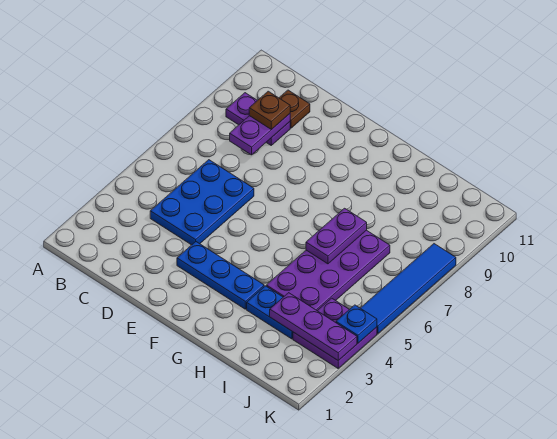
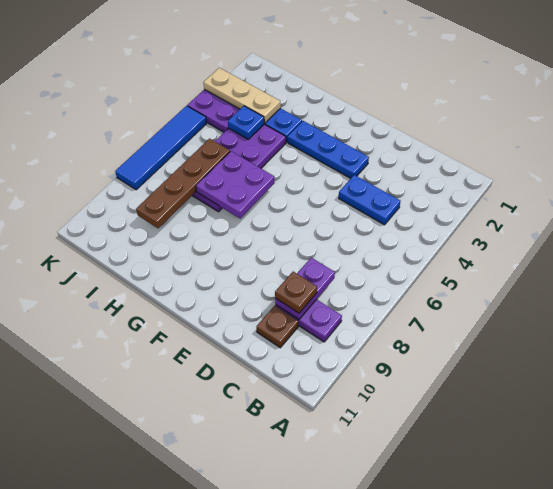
blue plate C4:D6 level 1 -> blue plate C4:D4 level 1
purple plate H6:H7 level 2 -> purple plate G6:H7 level 2
purple plate I3:K3 level 2 -> tan plate I3:K3 level 2
none -> brown plate I6:I9 level 2
blue plate K4 level 2 -> blue plate I4 level 2

